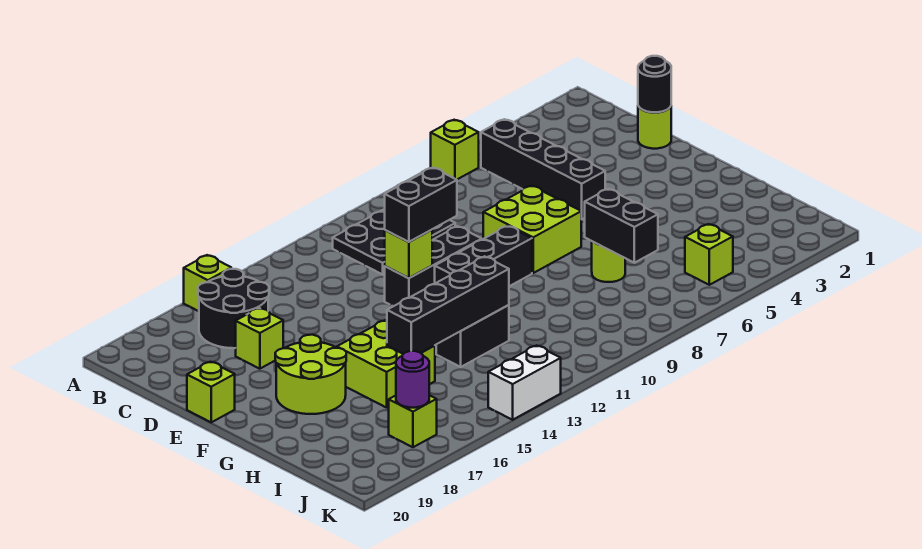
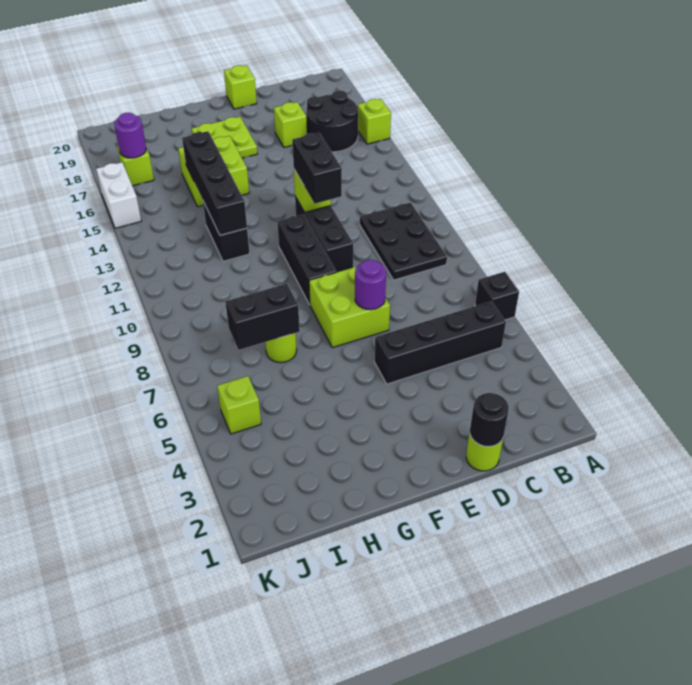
lime brick A6 level 1 -> black brick A6 level 1
none -> purple round brick E7 level 2
lime round brick F17:G18 level 1 -> lime plate F17:G18 level 1
white brick K13:K14 level 1 -> white brick K15:K16 level 1

